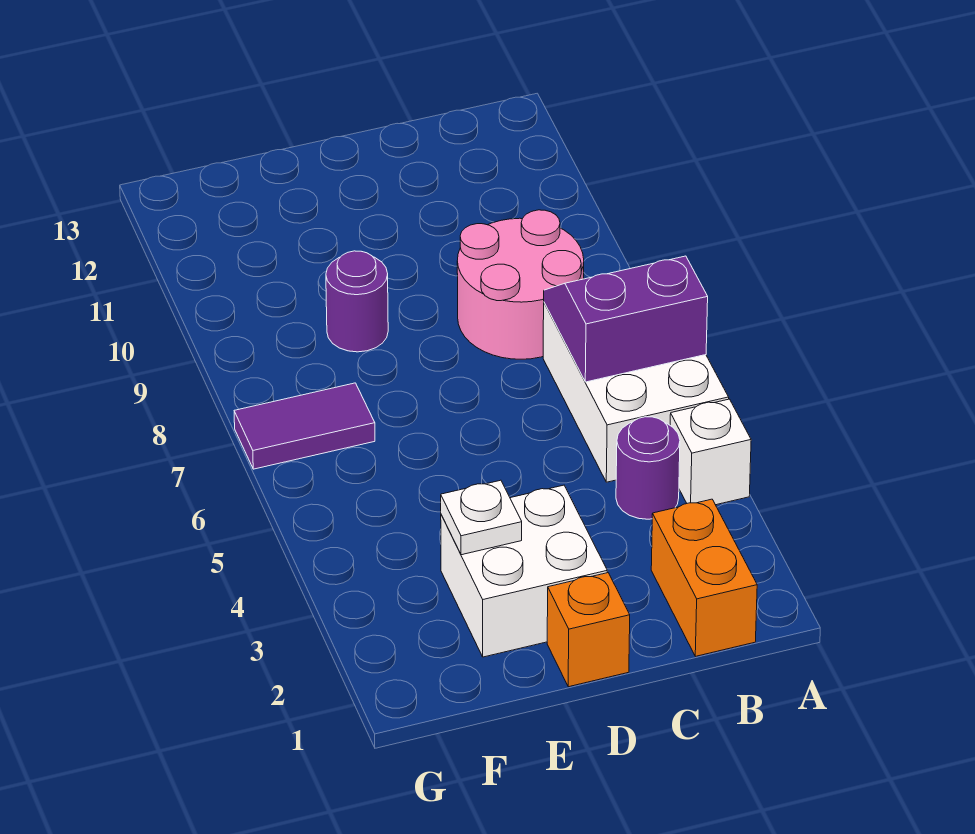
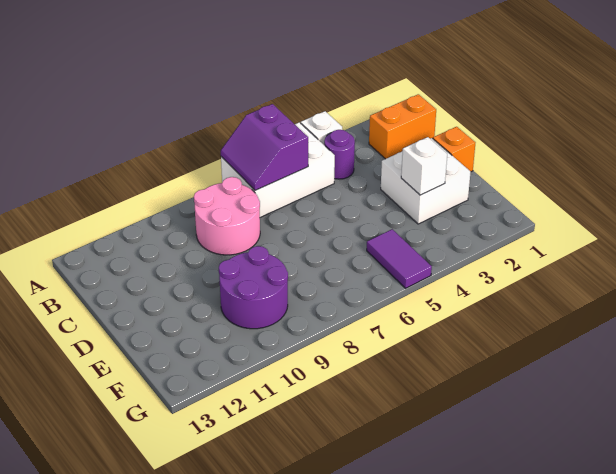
white plate E3 level 2 -> white brick E3 level 2
purple round brick E9 level 1 -> purple round brick E9:F10 level 1
purple tile F7:G7 level 1 -> purple tile F5:G5 level 1

